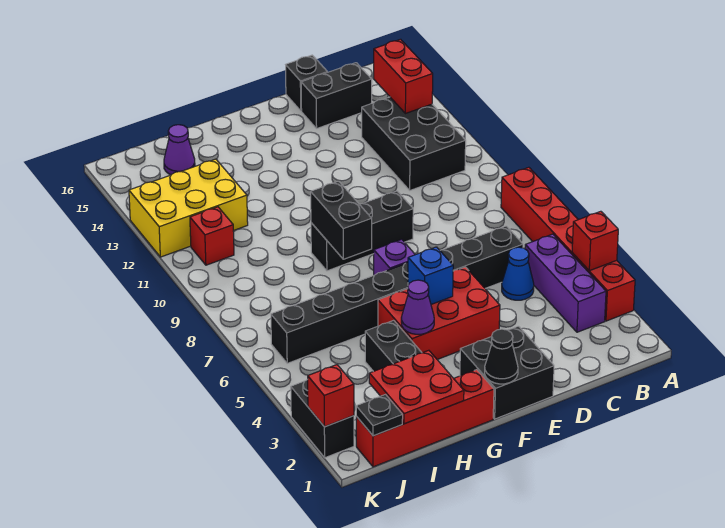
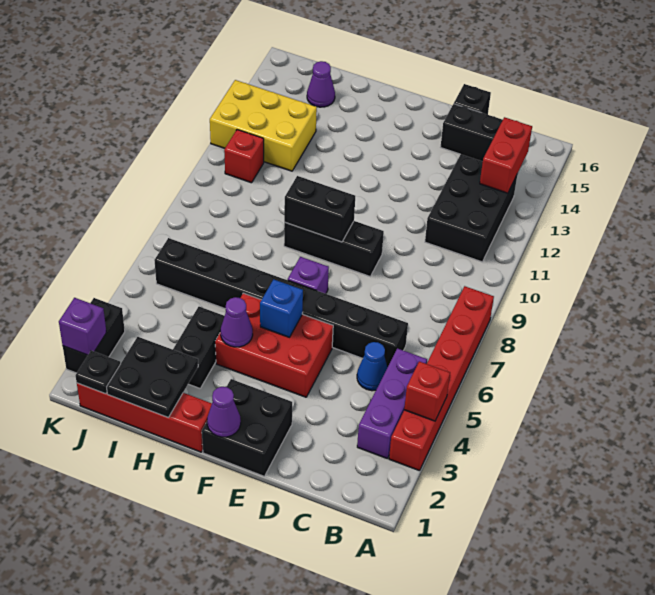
black cone F1 level 2 -> purple cone F1 level 2
black brick G8:G9 level 2 -> black brick F9:G9 level 2
red plate H1:I2 level 2 -> black plate H1:I2 level 2
red brick K2 level 2 -> purple brick K2 level 2

